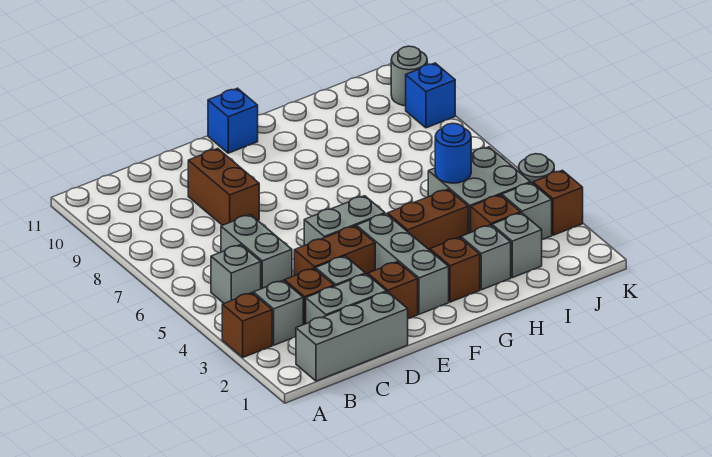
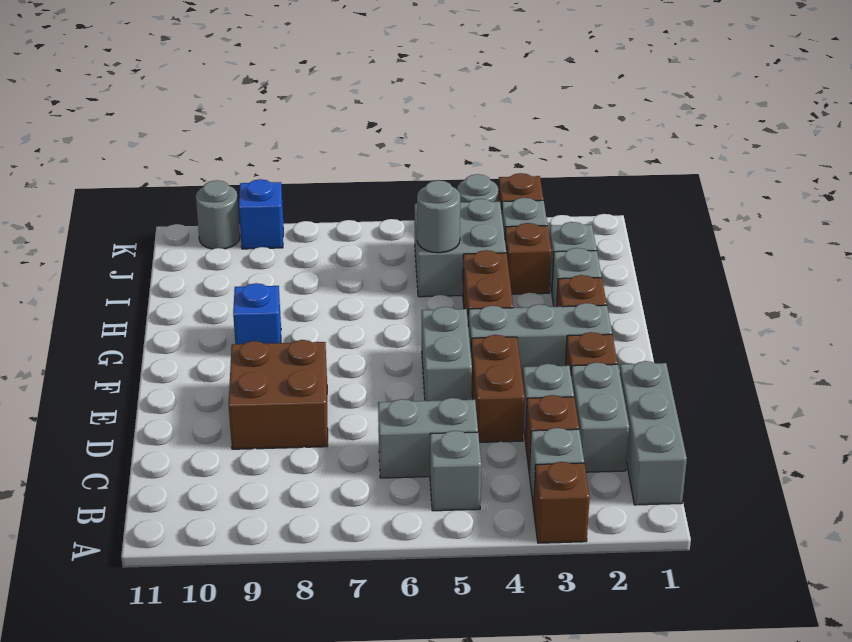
brown brick D8:D9 level 1 -> brown brick D8:E9 level 1
blue brick F11 level 1 -> blue brick G9 level 1
blue round brick I5 level 2 -> grey round brick I5 level 2

